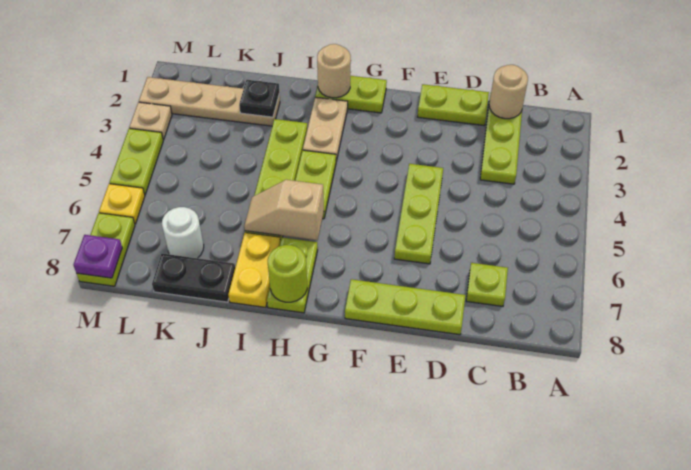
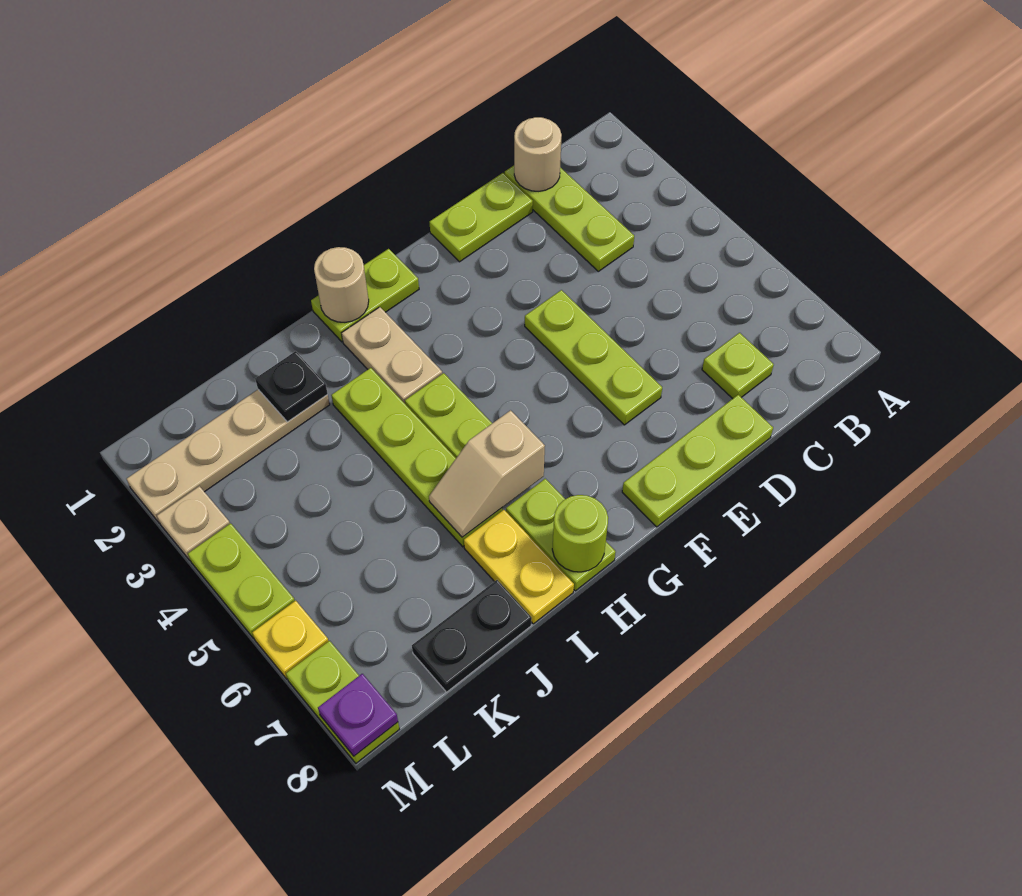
white round brick K7 level 1 -> none

